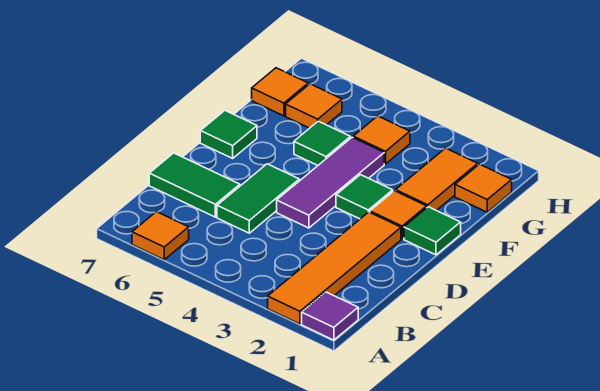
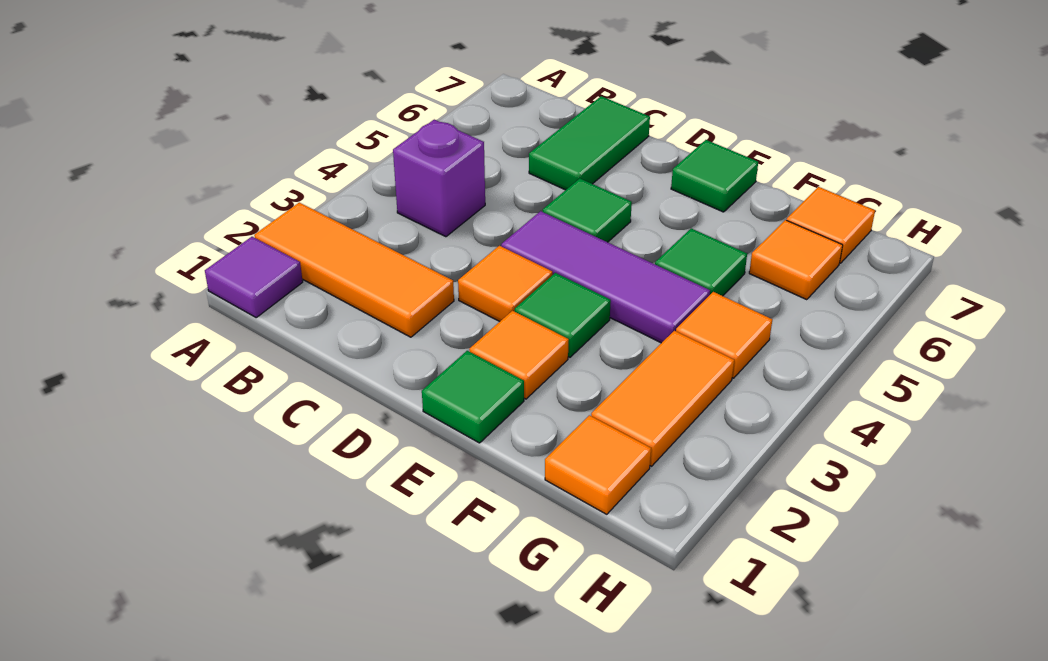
orange tile A2:D2 level 1 -> orange tile A2:C2 level 1
orange tile A6 level 1 -> orange tile D3 level 1
none -> purple brick B4 level 1
green tile C5:D5 level 1 -> green tile D5 level 1
orange tile F2:G2 level 1 -> orange tile G2:G3 level 1

